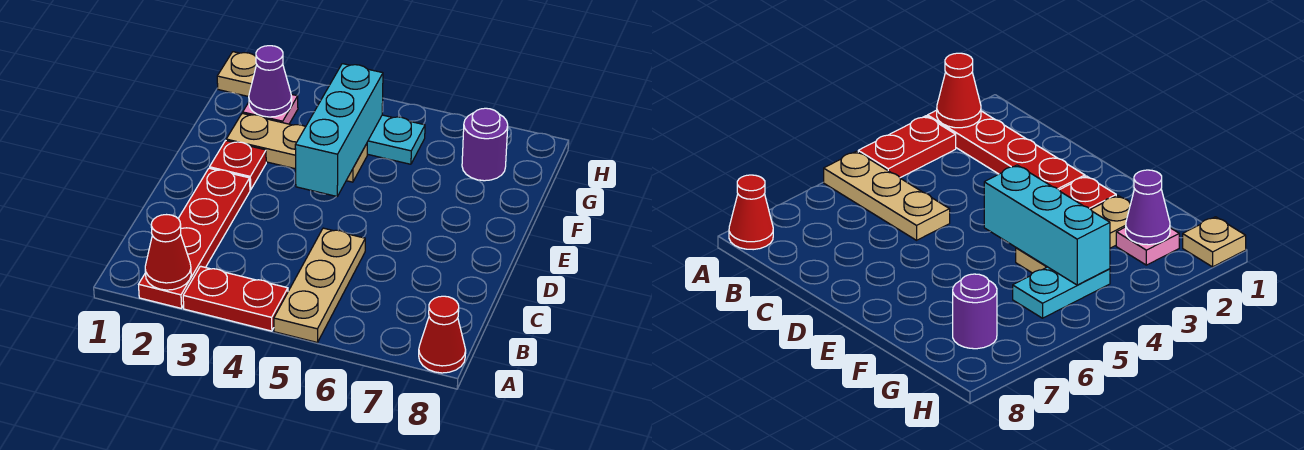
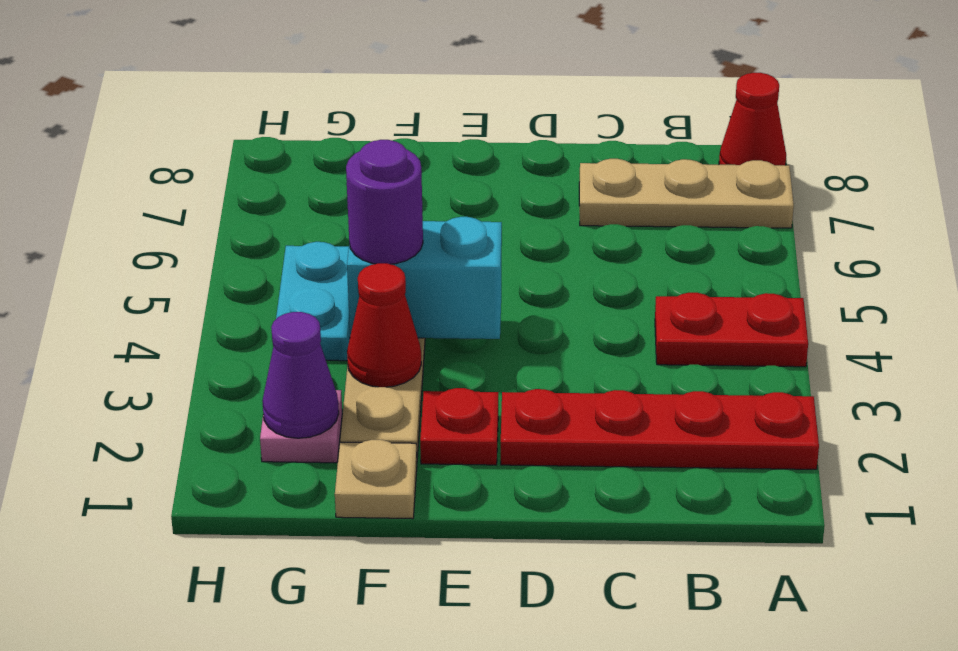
red cone A2 level 2 -> red cone F3 level 2
red plate A3:A4 level 1 -> red plate A4:B4 level 1
tan plate A5:C5 level 1 -> tan plate A7:C7 level 1
cyan brick E4:G4 level 2 -> cyan brick E4:F4 level 2
purple round brick G7 level 1 -> purple round brick F4 level 3
tan plate H1 level 1 -> tan plate F1 level 1

